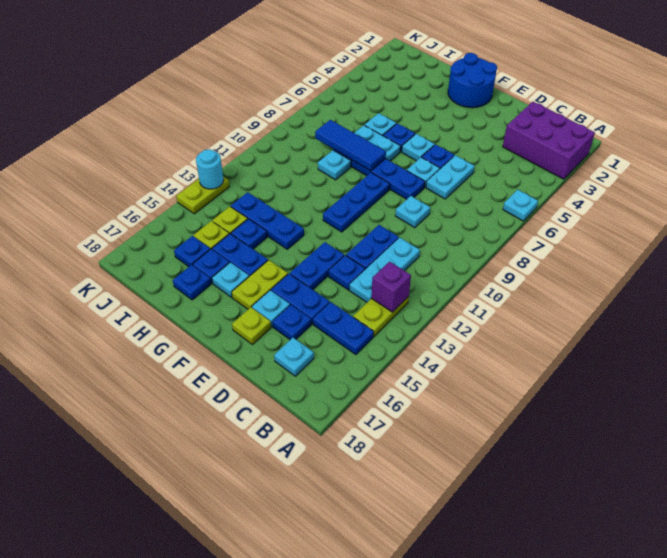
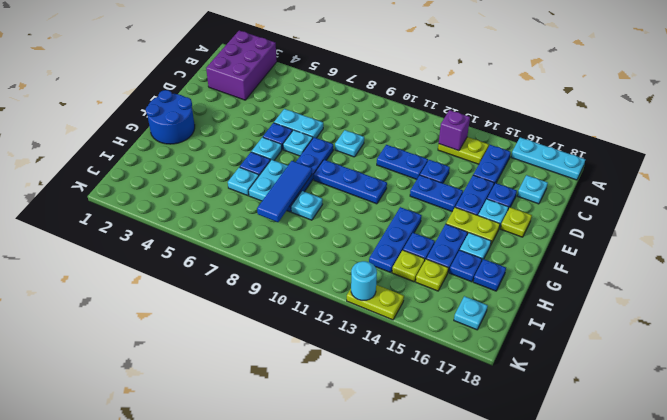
cyan plate A6 level 1 -> cyan plate J17 level 1
cyan plate C11:C13 level 1 -> cyan plate A16:A18 level 1
blue plate I16 level 1 -> none

